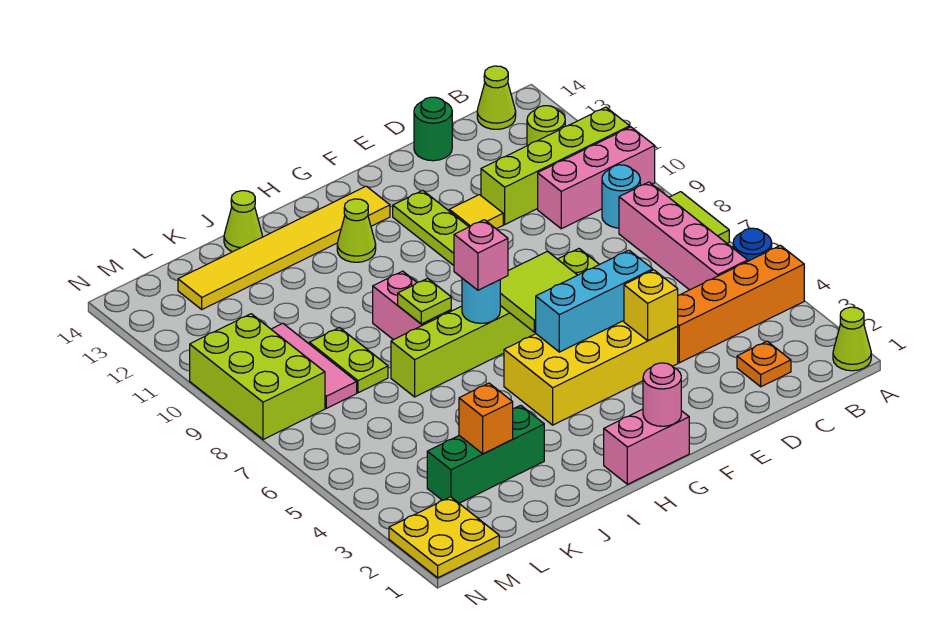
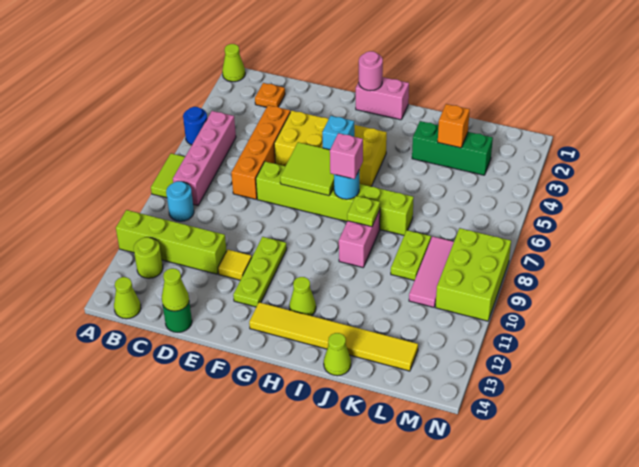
orange brick A4:D4 level 1 -> orange brick D4:D7 level 1
pink brick A10:C10 level 1 -> none
none -> lime cone D14 level 2
yellow brick E4 level 2 -> none
cyan brick E5:G5 level 2 -> cyan brick G5 level 2
yellow plate M1:N2 level 1 -> none

